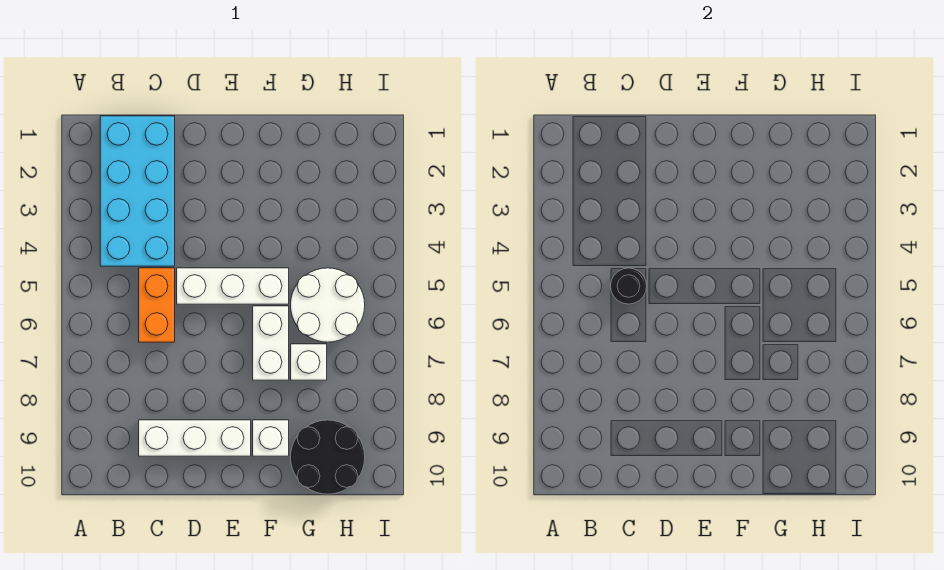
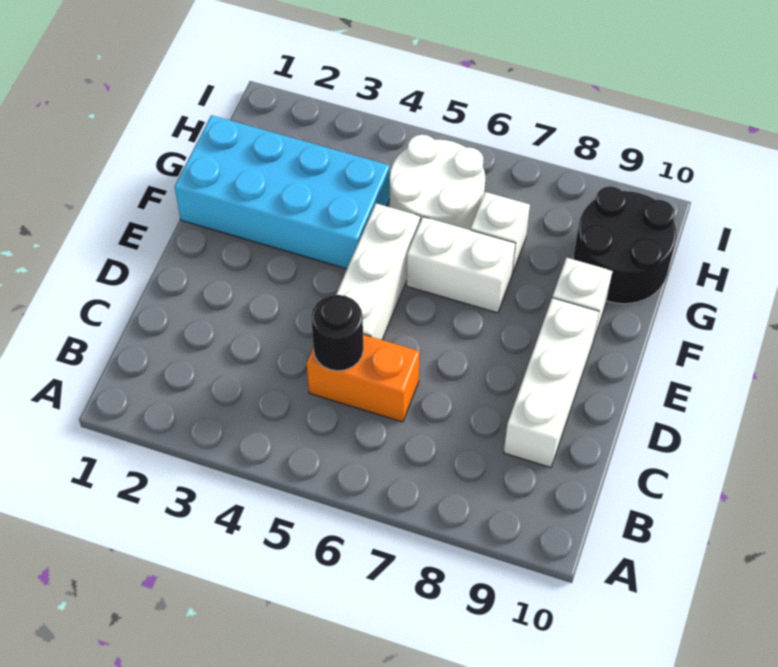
cyan brick B1:C4 level 1 -> cyan brick F1:G4 level 1

